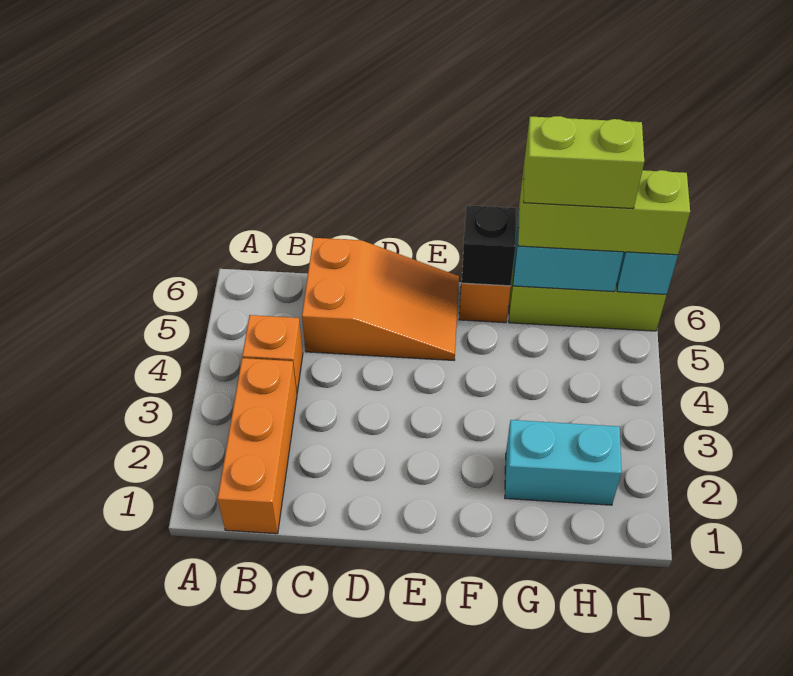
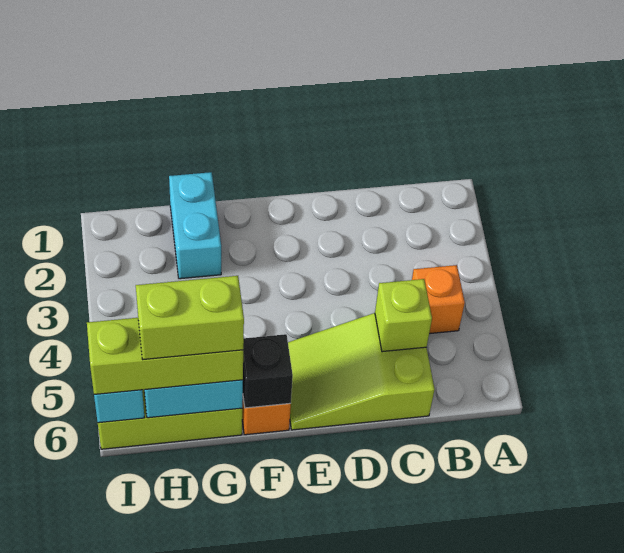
orange brick B1:B3 level 1 -> none
orange slope C5:E6 level 1 top C -> lime slope C5:E6 level 1 top C
none -> lime brick C5 level 2
cyan brick G2:H2 level 1 -> cyan brick G1:G2 level 1

